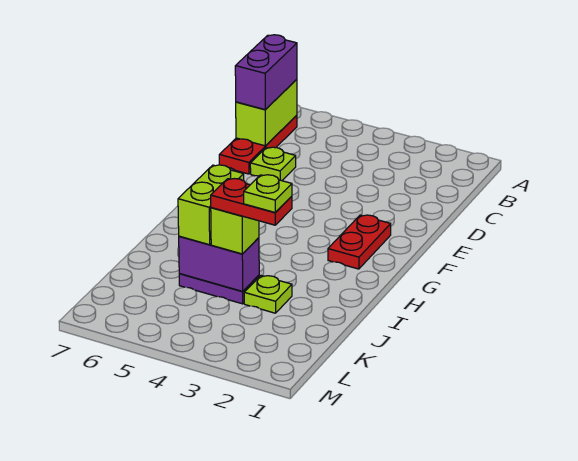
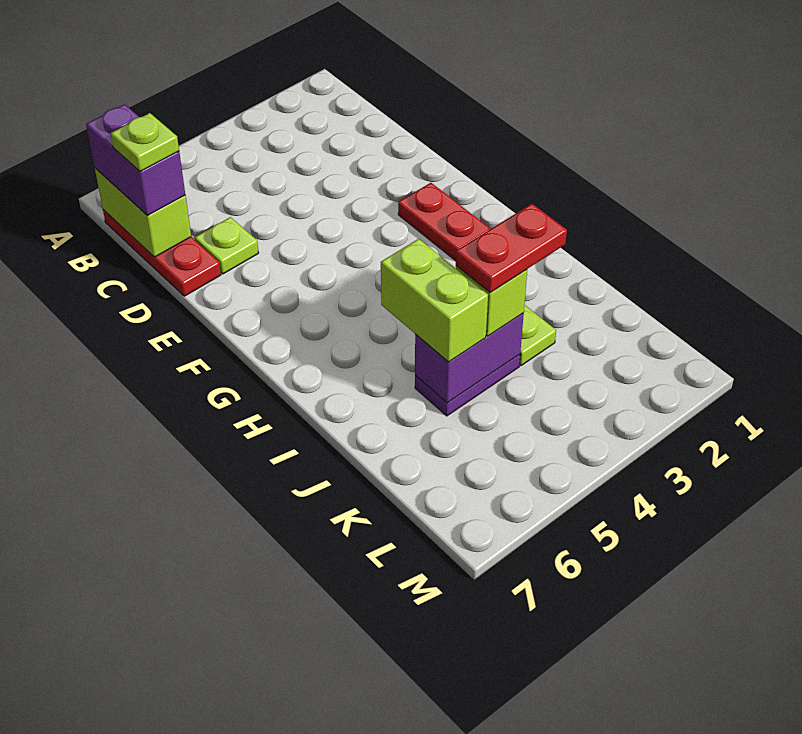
lime plate J3 level 5 -> lime plate C7 level 4

